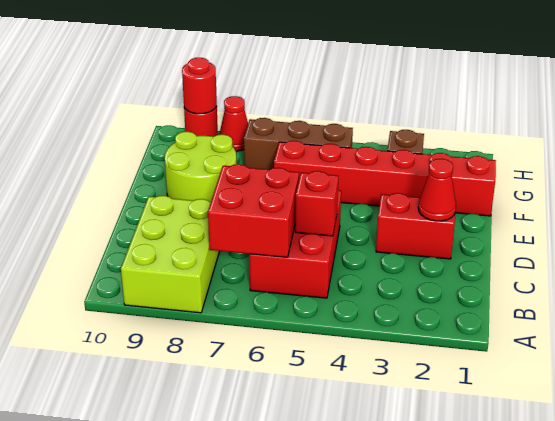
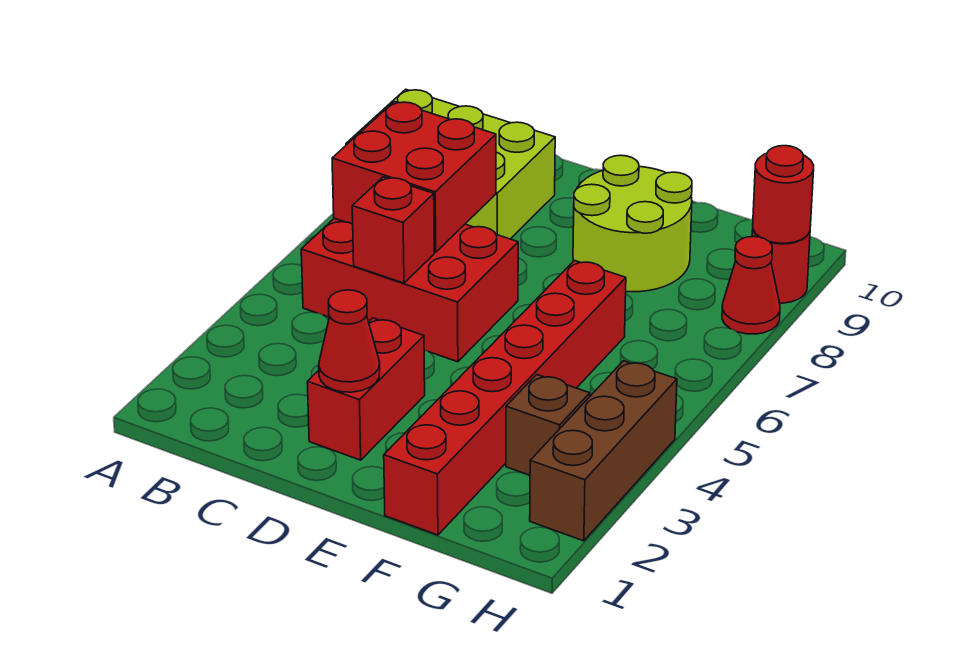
brown brick G5:G7 level 1 -> brown brick H2:H4 level 1

